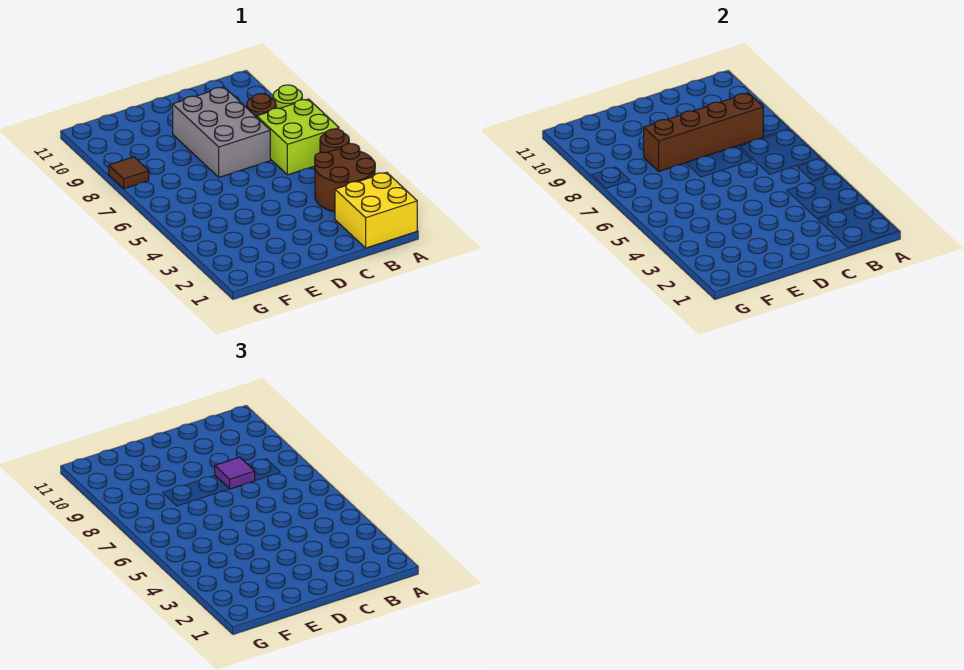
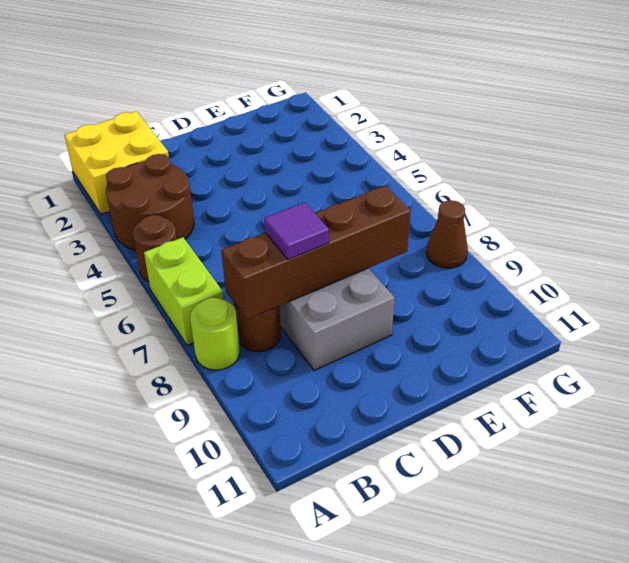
lime brick A6:B7 level 1 -> lime brick A6:A7 level 1
brown tile G8 level 1 -> brown cone G8 level 1

